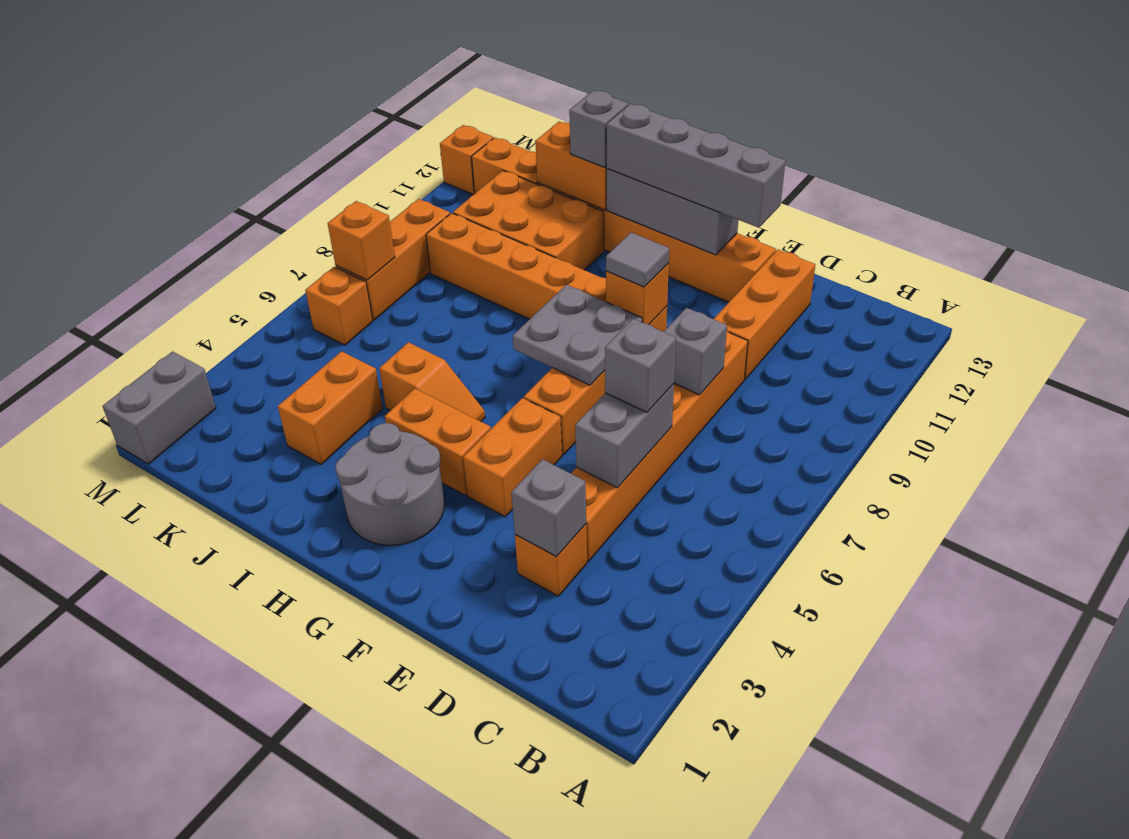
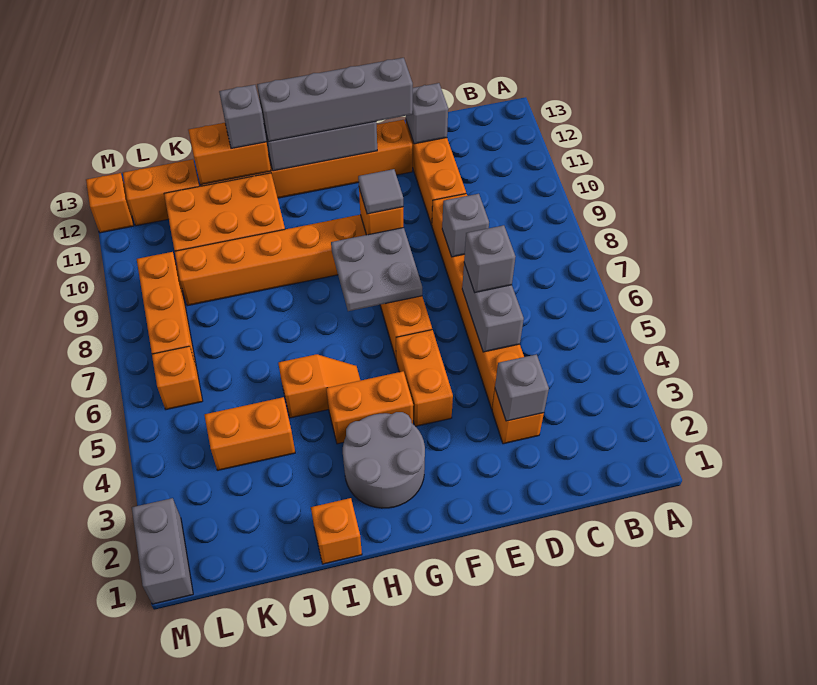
none -> grey brick D12 level 2
orange brick J3:J4 level 1 -> orange brick J4:K4 level 1
orange brick L7 level 2 -> orange brick I1 level 1

